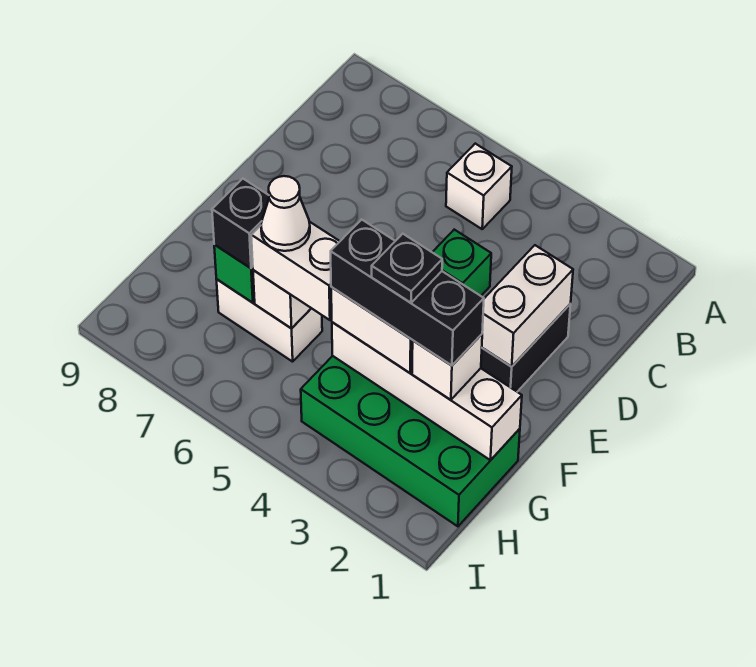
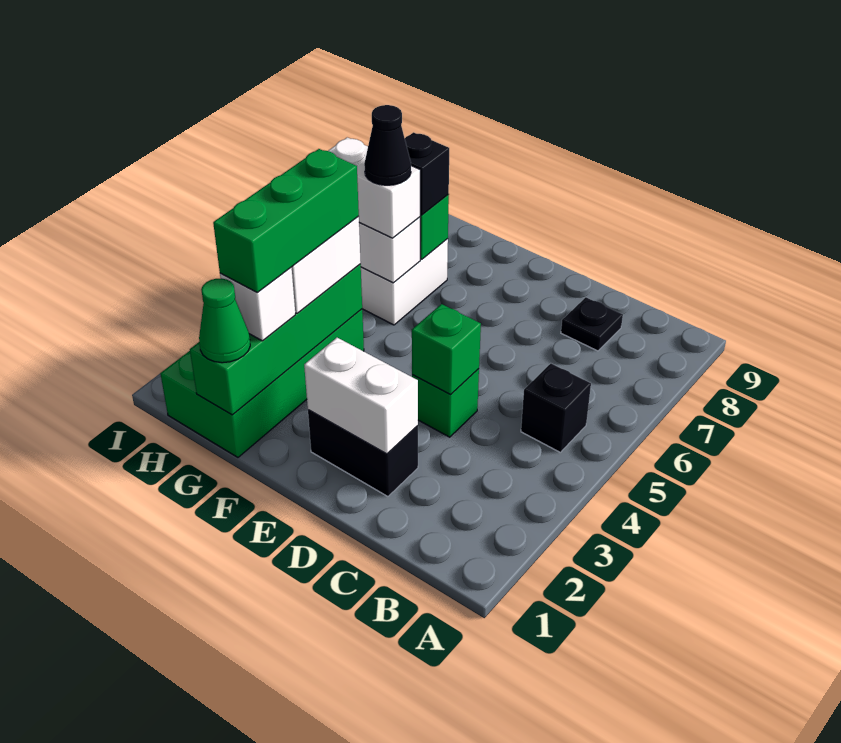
white brick B5 level 1 -> black brick B5 level 1
none -> green brick D4 level 2
white brick G1:G4 level 2 -> green brick G1:G4 level 2
none -> green cone G1 level 3
black brick G2:G4 level 4 -> green brick G2:G4 level 4
black plate G3 level 5 -> black plate C8 level 1
white brick G5:G6 level 3 -> white brick G6:H6 level 3
white cone G6 level 4 -> black cone G6 level 4

